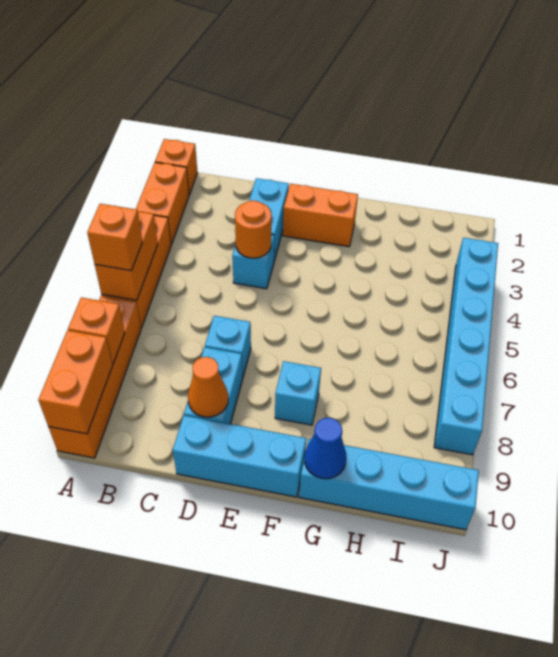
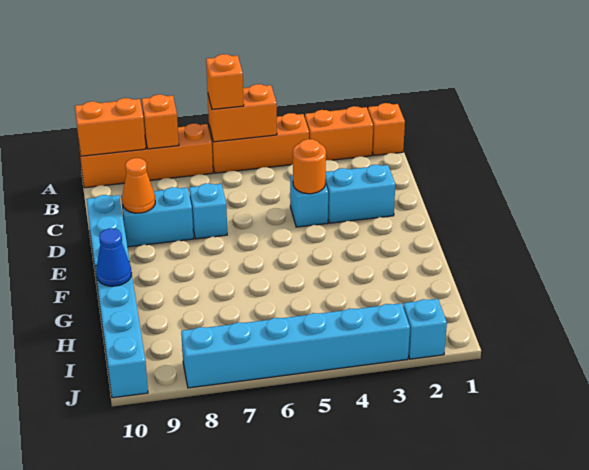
orange brick E2:F2 level 1 -> none
cyan brick F8 level 1 -> cyan brick J2 level 1

